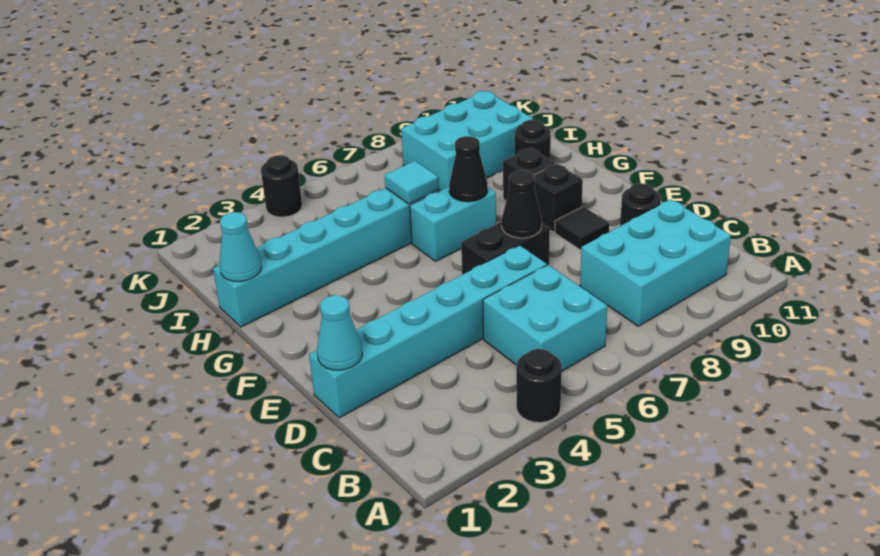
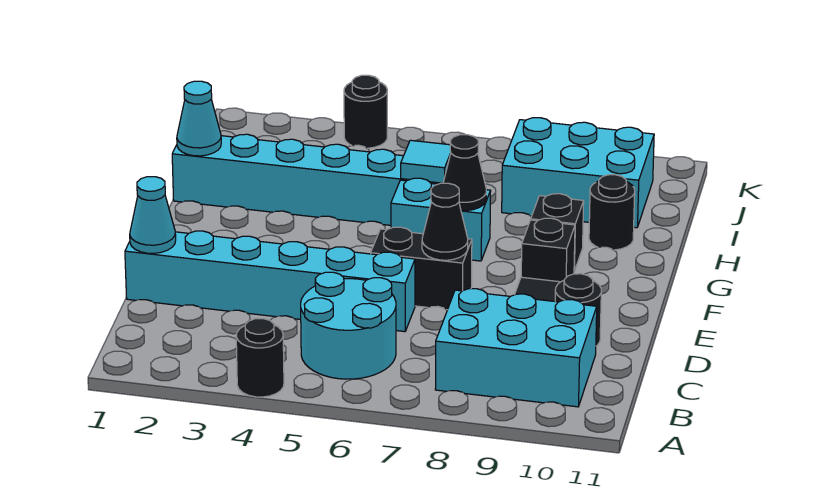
cyan brick B5:C6 level 1 -> cyan round brick B5:C6 level 1

